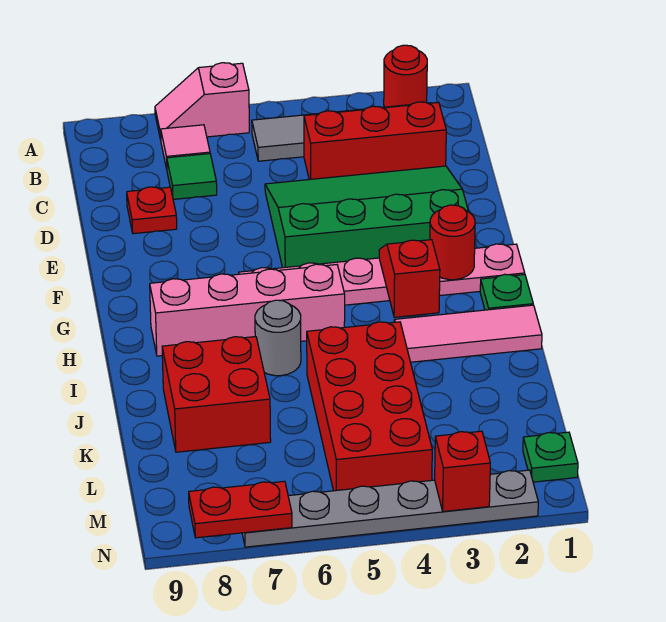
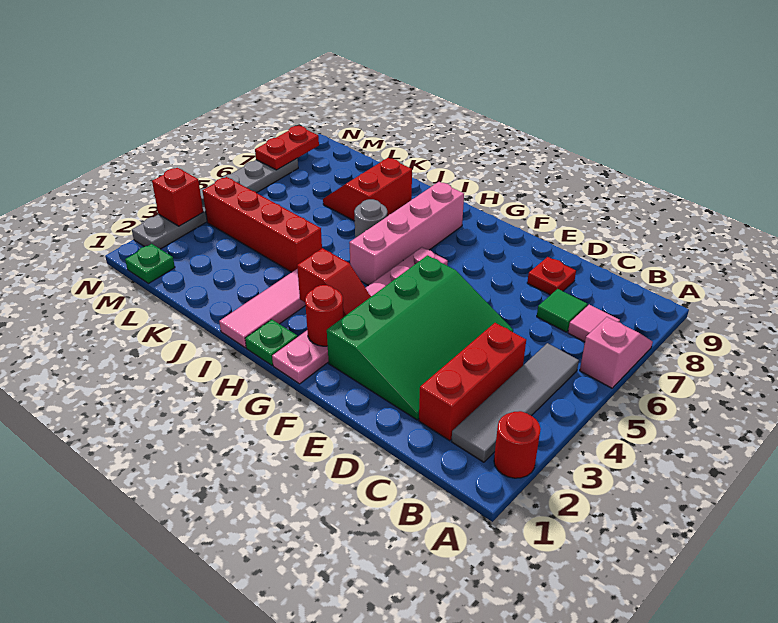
red brick J4:M5 level 1 -> red brick J4:M4 level 1
red brick J7:K8 level 1 -> red slope J7:K8 level 1 top J

